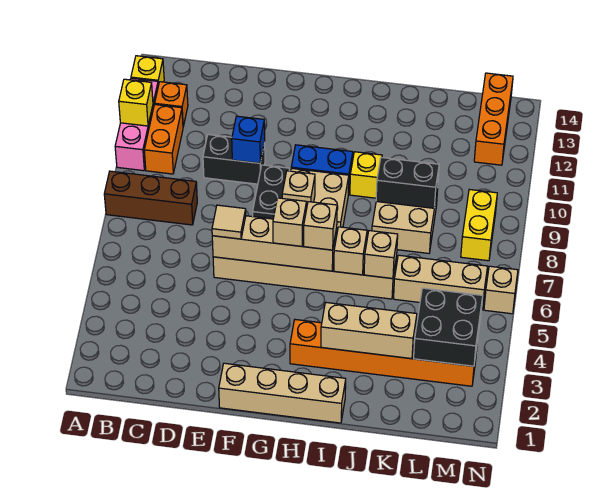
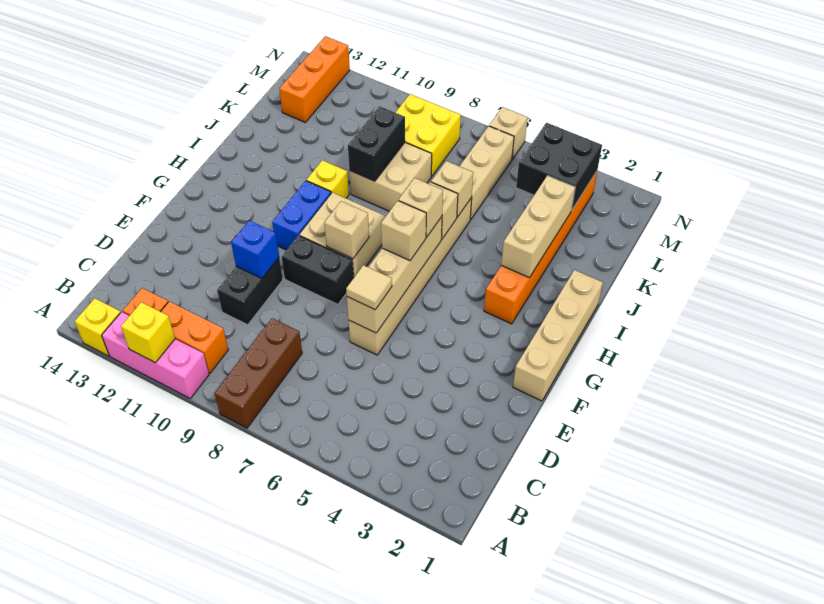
yellow brick M8:M9 level 1 -> yellow brick L8:M9 level 1
orange brick M12:M14 level 1 -> orange brick L13:N13 level 1

